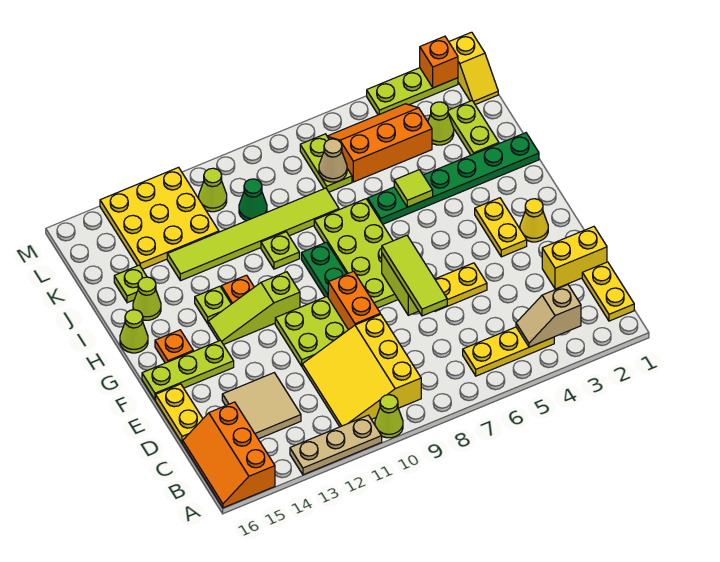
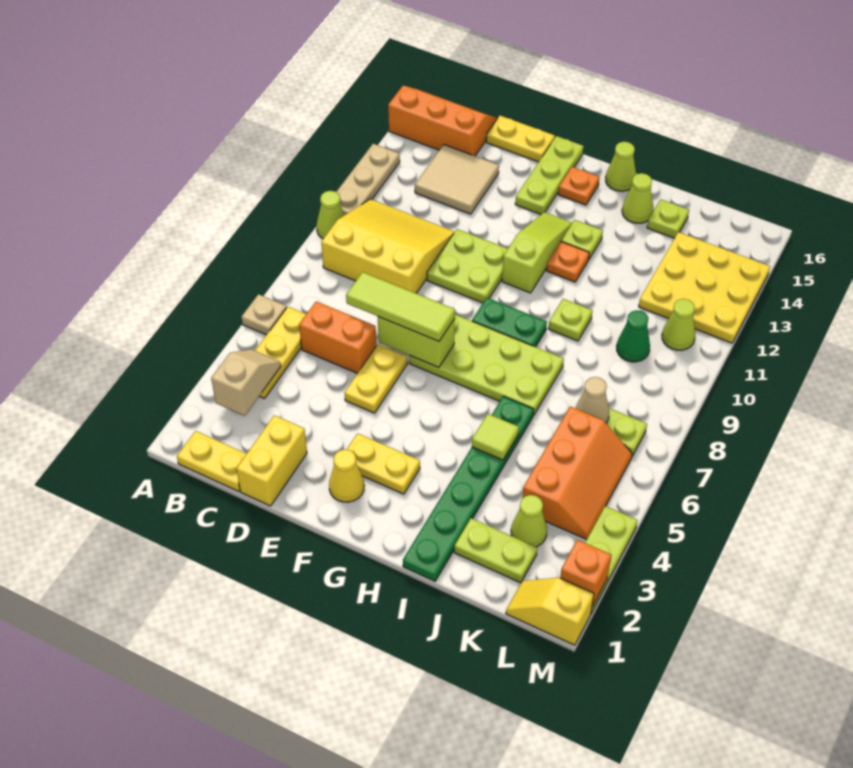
none -> tan plate A6 level 1
orange brick E9:F9 level 1 -> orange brick C6:D6 level 1
lime tile J8:J13 level 1 -> none

